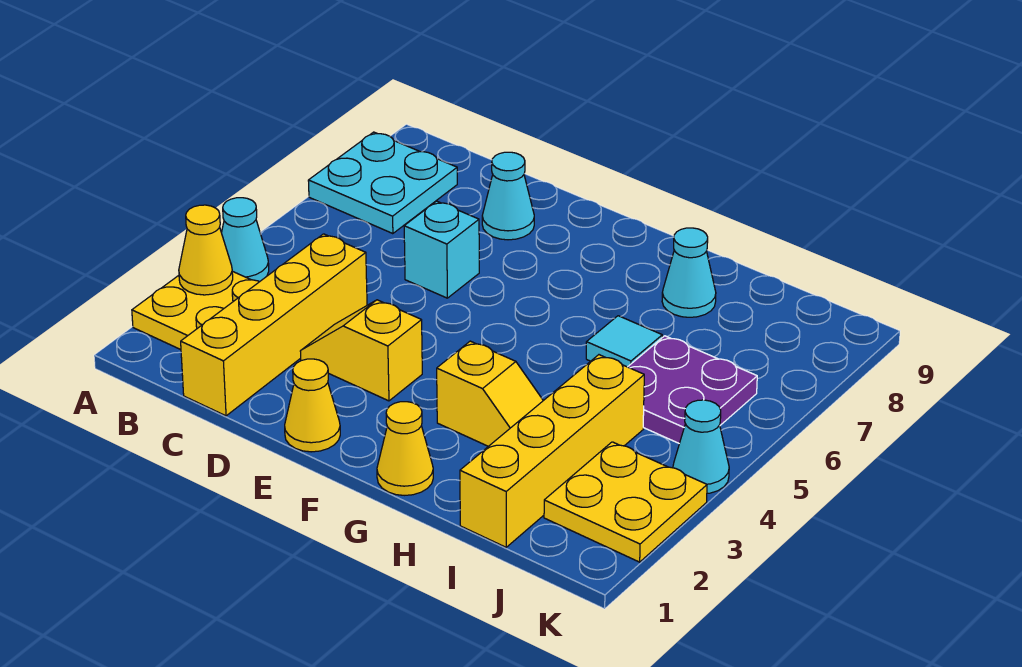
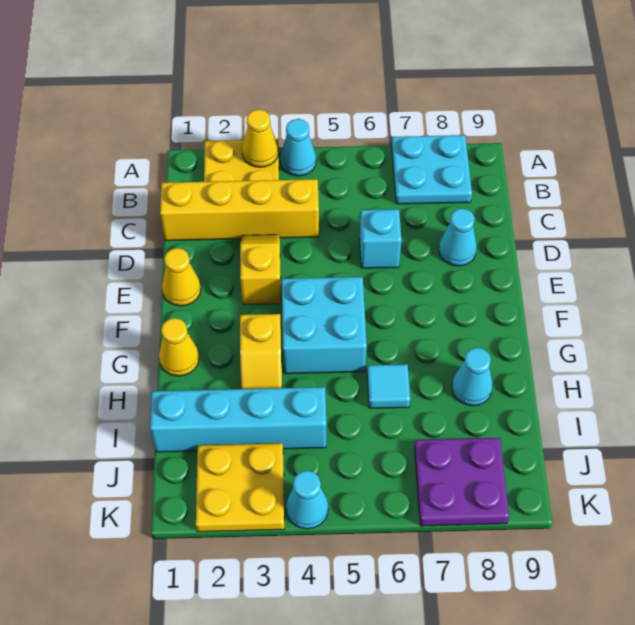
none -> cyan brick F4:G5 level 1
yellow brick I1:I4 level 1 -> cyan brick I1:I4 level 1
purple plate I5:J6 level 1 -> purple plate J7:K8 level 1

